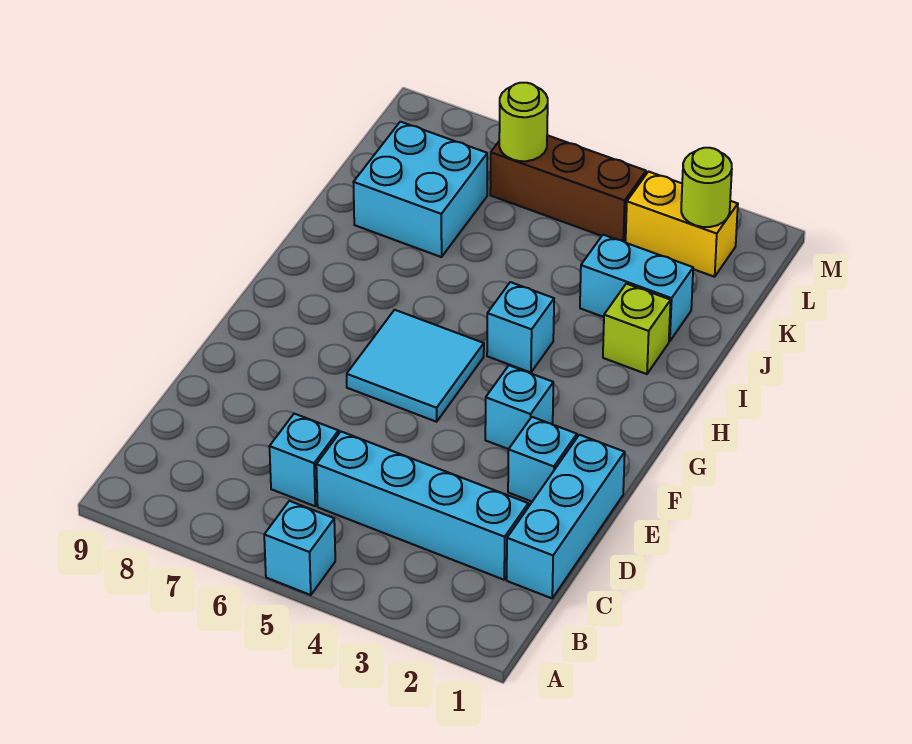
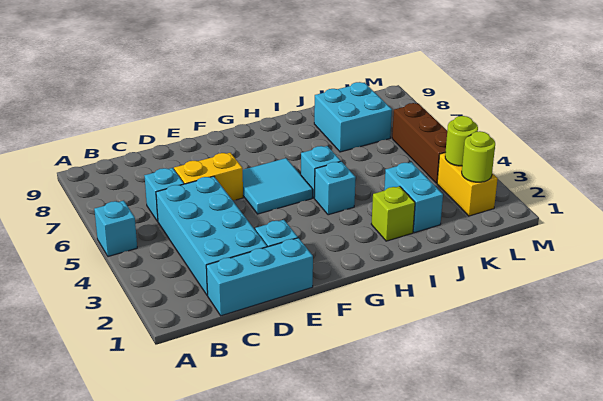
cyan brick C2:C5 level 1 -> cyan brick C2:D5 level 1
none -> yellow brick D6:E6 level 1
cyan brick F3 level 1 -> cyan brick H5 level 1
lime round brick L6 level 2 -> lime round brick L3 level 2

